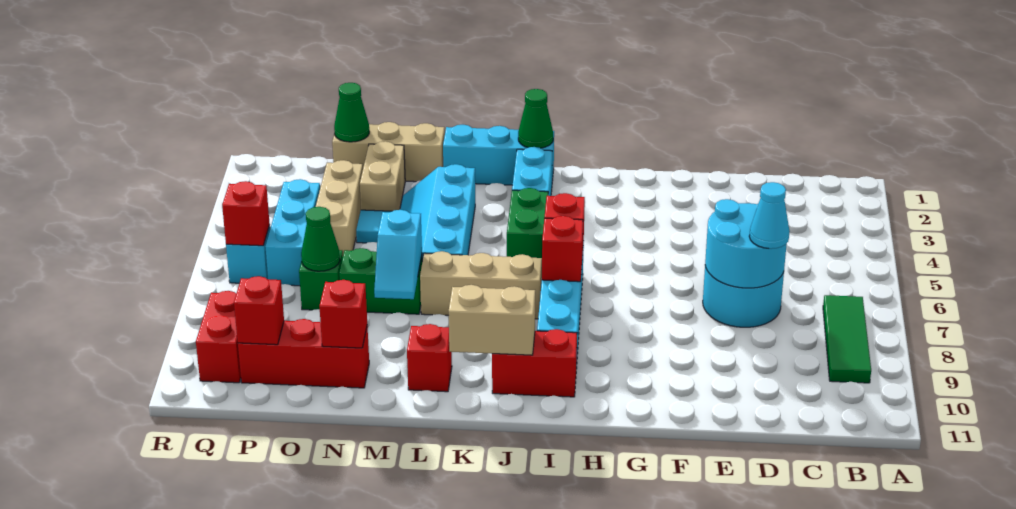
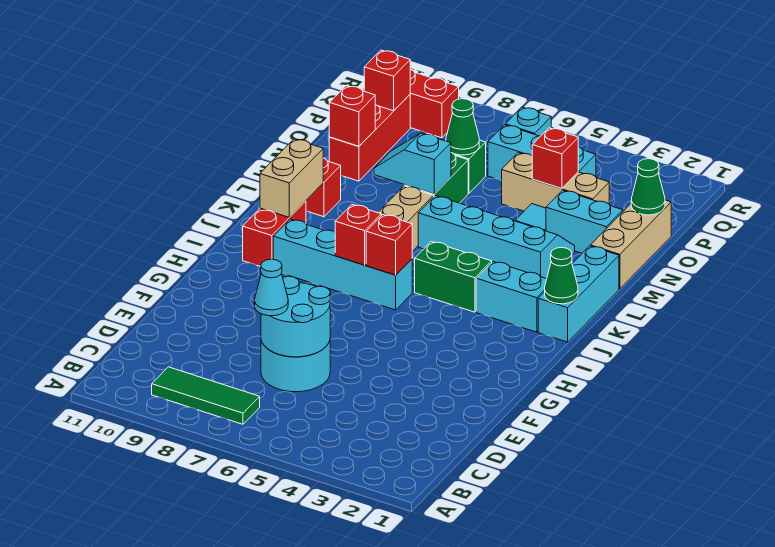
tan brick N2:N3 level 1 -> cyan brick N2:N3 level 1
red brick Q6 level 2 -> red brick O4 level 2

